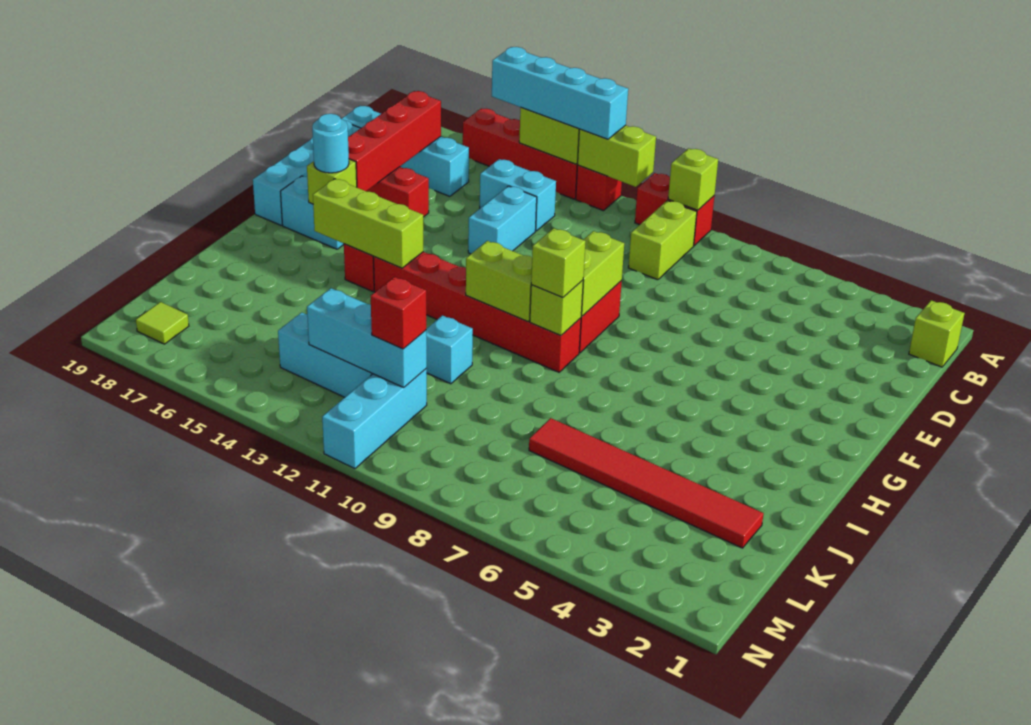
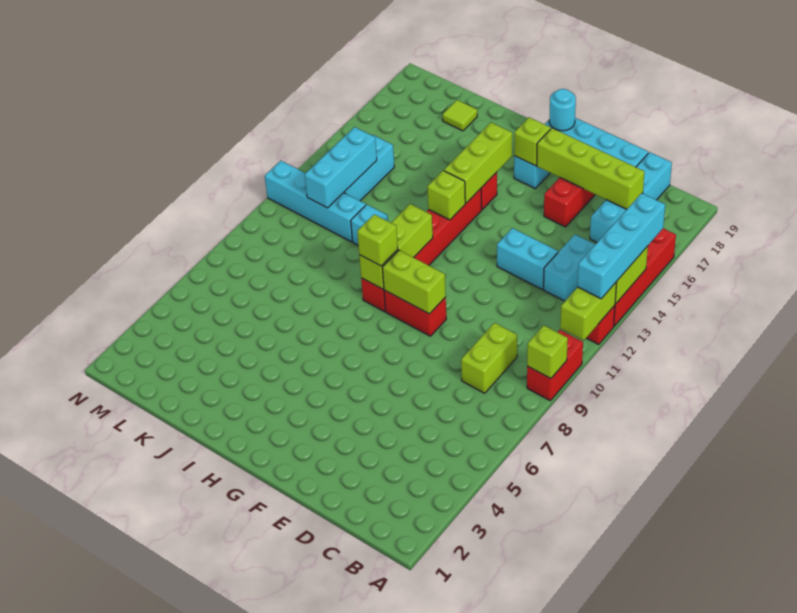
lime brick B1 level 1 -> lime brick H13 level 2
lime brick B9:C9 level 1 -> lime brick C8:C9 level 1
red brick C17:F17 level 2 -> lime brick C17:F17 level 2
cyan round brick G17 level 3 -> cyan round brick G19 level 2
red tile K2:K7 level 1 -> none
cyan brick L11:N11 level 1 -> cyan brick K11:N11 level 1
red brick L11 level 3 -> none
lime tile M18 level 1 -> lime tile K18 level 1

